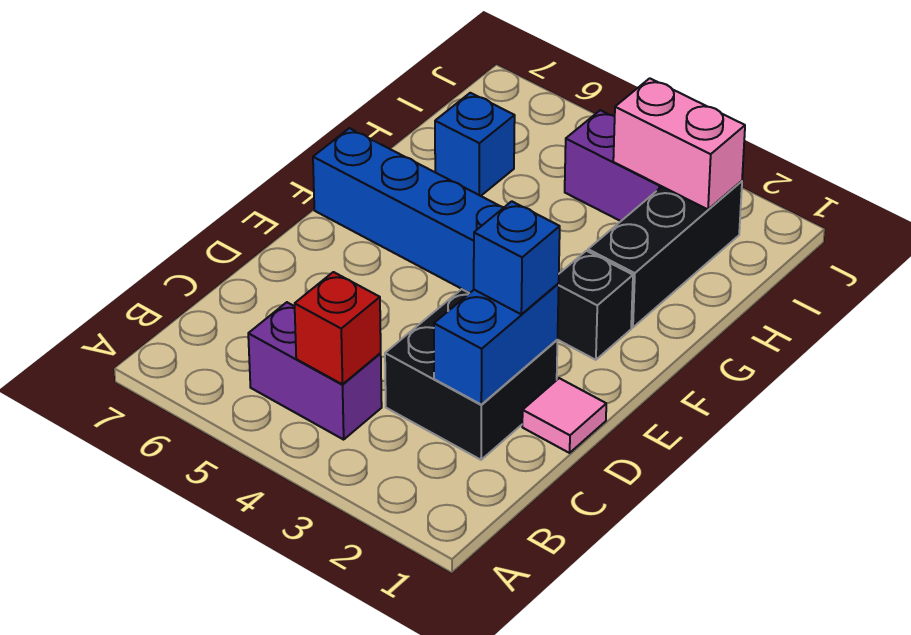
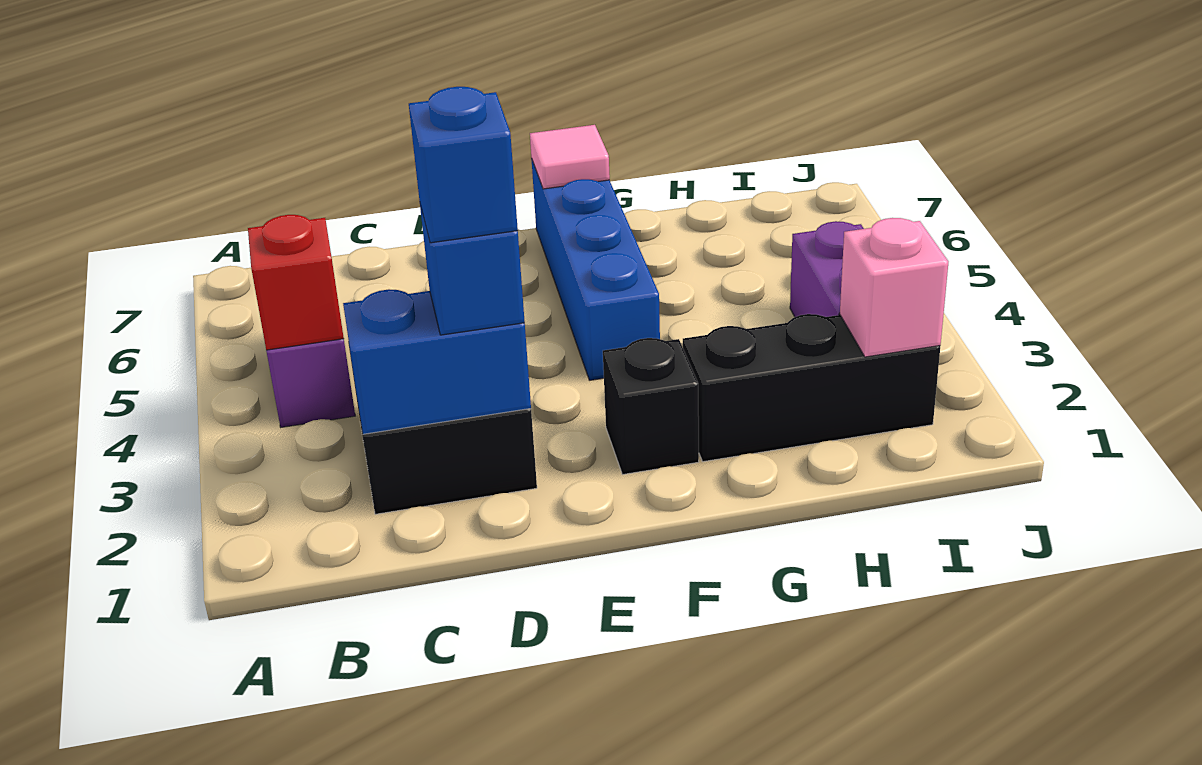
pink tile D1 level 1 -> pink tile F7 level 2
blue brick H6 level 1 -> blue brick D2 level 4
pink brick I2:I3 level 2 -> pink brick I2 level 2

